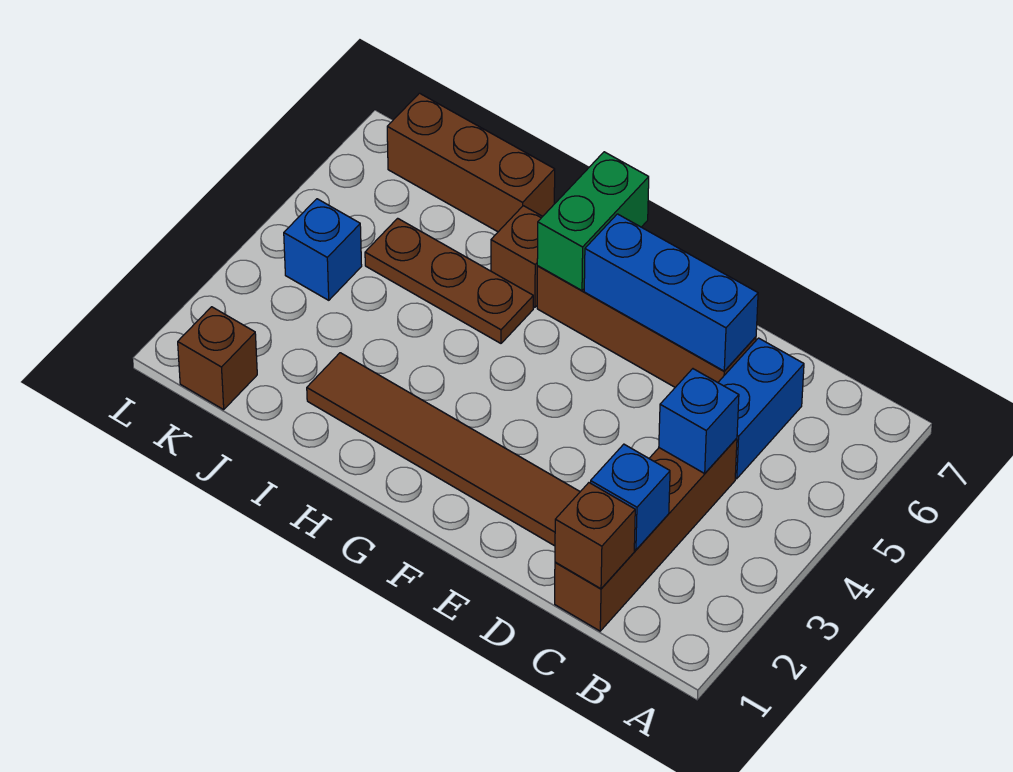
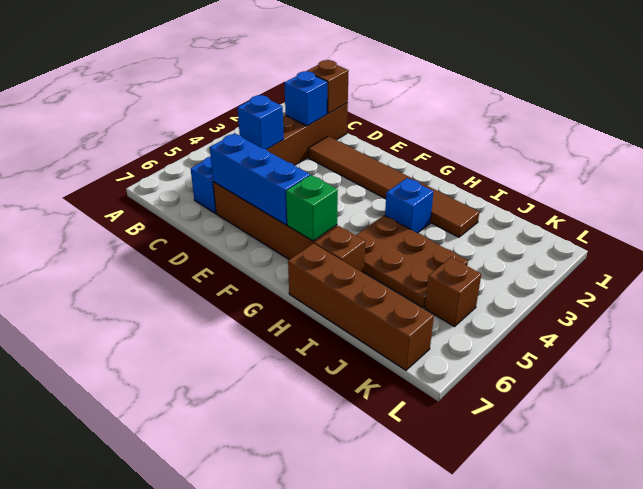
green brick G6:G7 level 2 -> green brick G6 level 2
brown plate H5:J5 level 1 -> brown plate H4:J5 level 1
brown brick I7:K7 level 1 -> brown brick H7:K7 level 1
brown brick K1 level 1 -> brown brick K5 level 1
blue brick K4 level 1 -> blue brick H3 level 1

